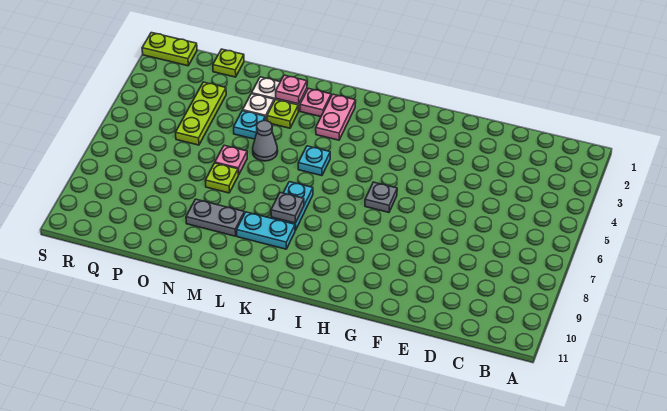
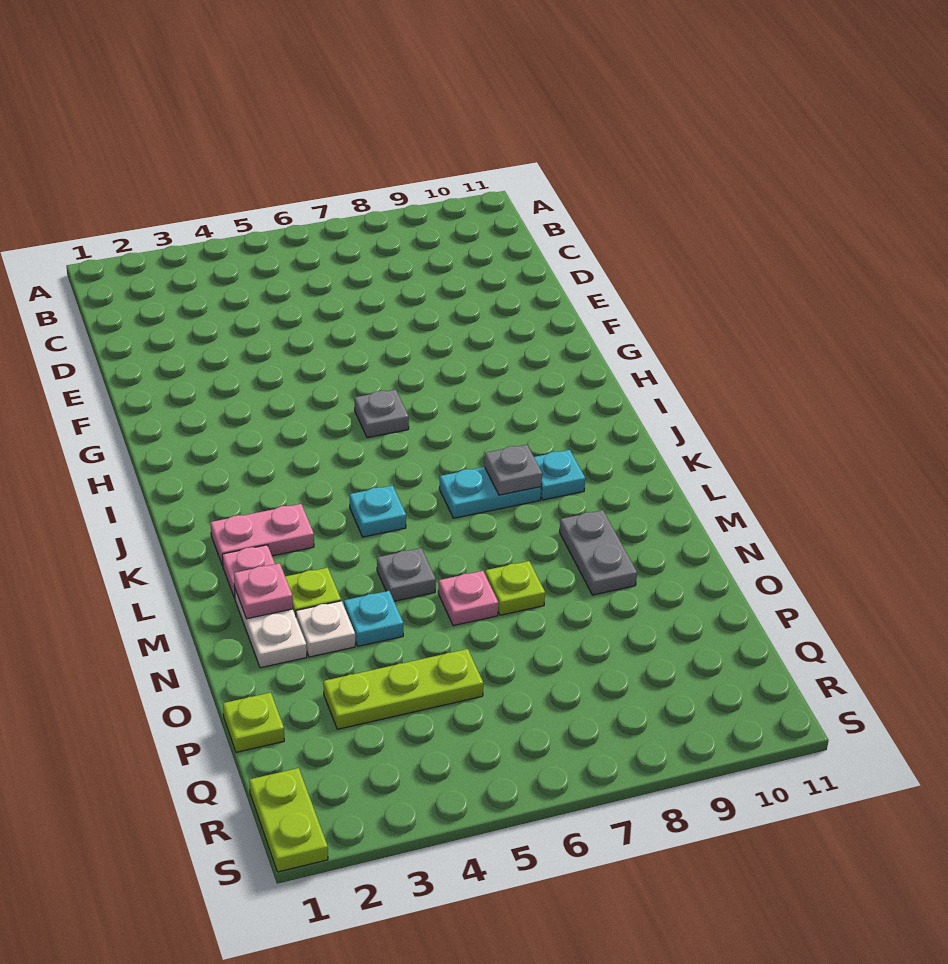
cyan plate K9:L9 level 1 -> cyan plate K9 level 1
grey cone M5 level 1 -> grey plate M5 level 1

